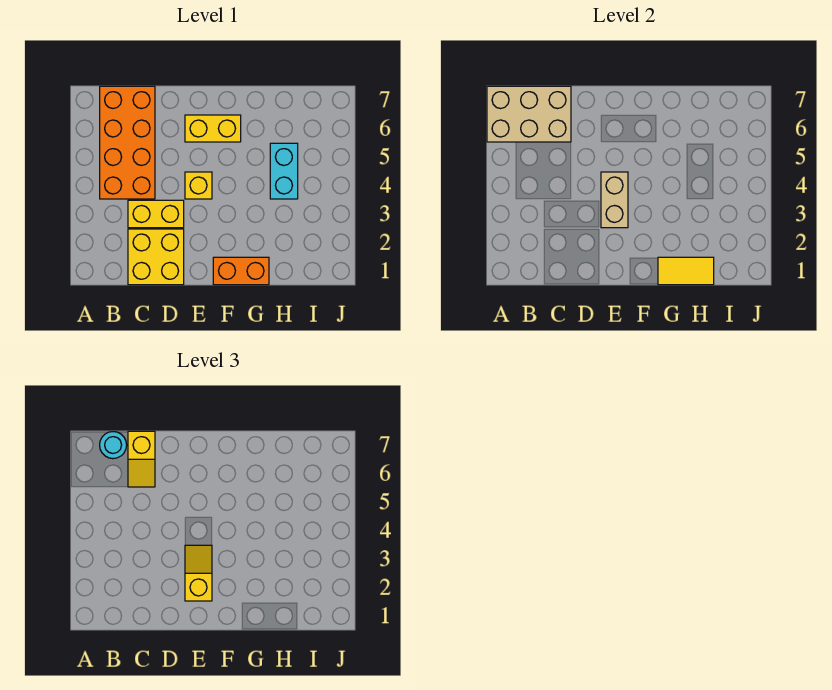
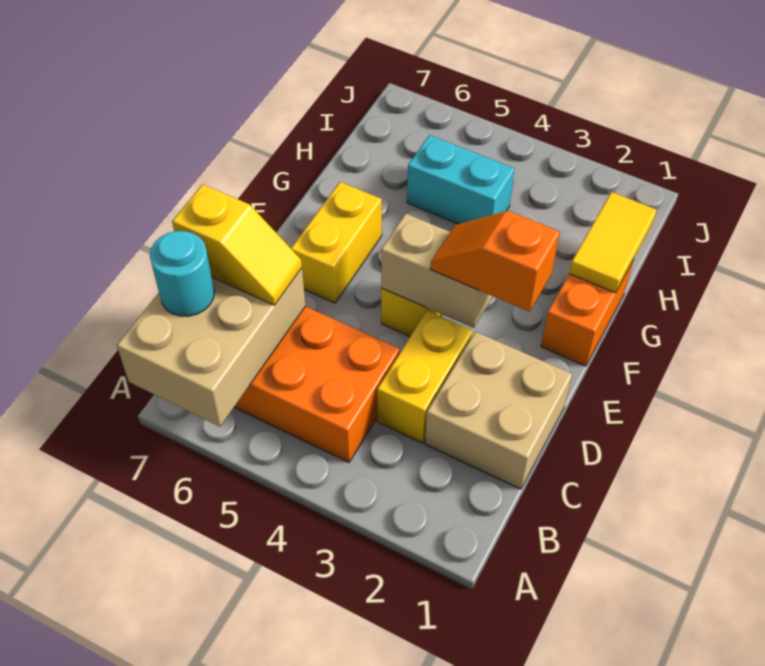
yellow brick C1:D2 level 1 -> tan brick C1:D2 level 1
yellow slope E2:E3 level 3 top 2 -> orange slope E2:E3 level 3 top 2

